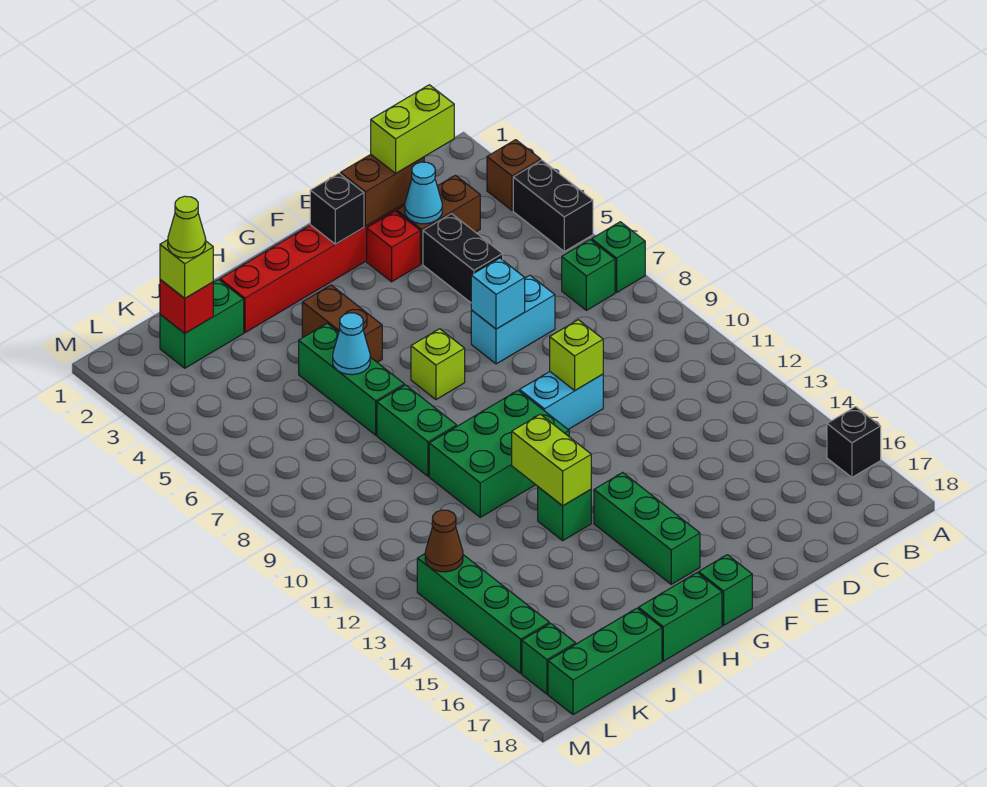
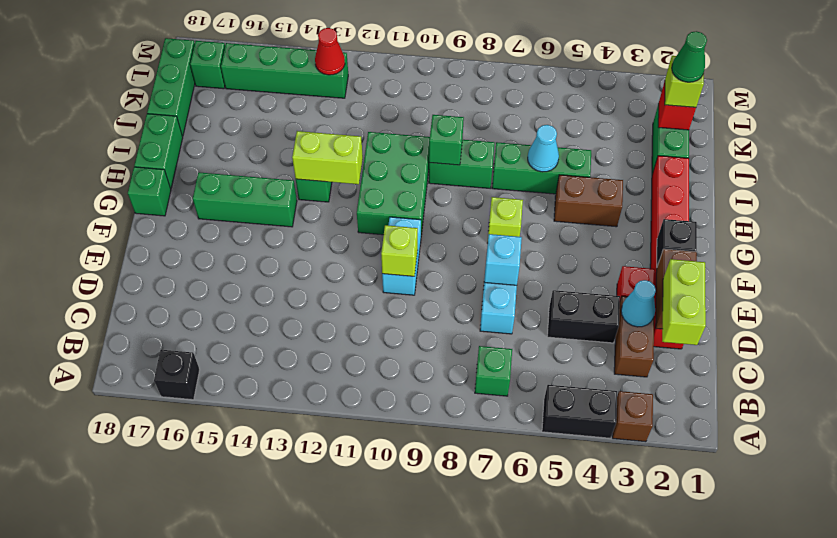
green brick A7 level 1 -> green brick I9 level 2
lime cone K2 level 4 -> green cone K2 level 4
brown cone L13 level 2 -> red cone L13 level 2

